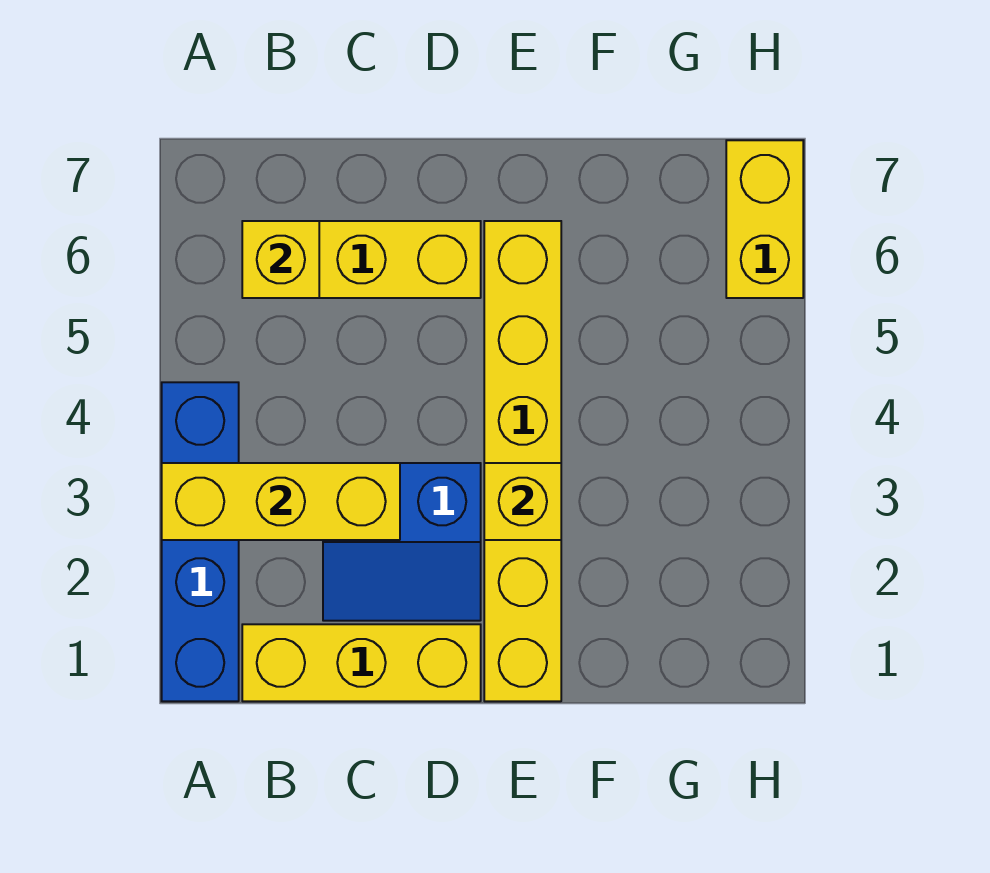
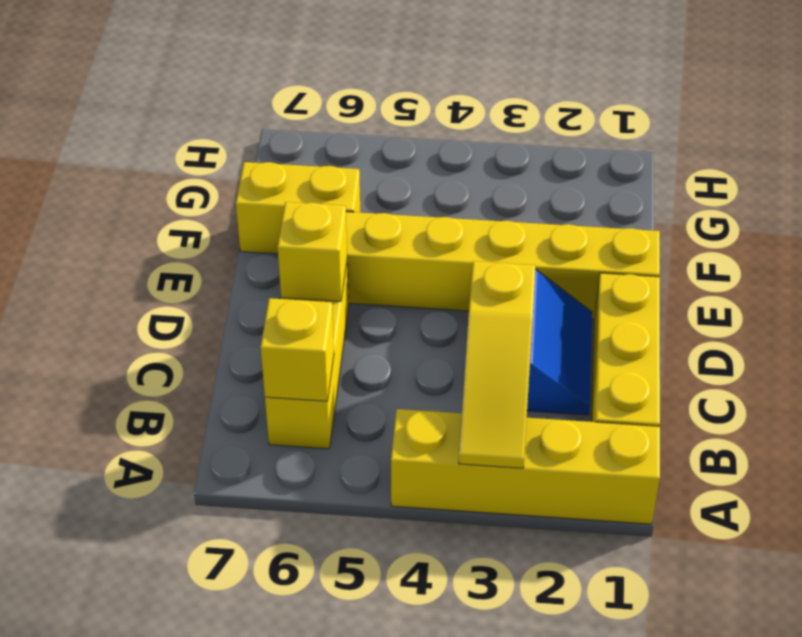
blue brick A1:A4 level 1 -> yellow brick A1:A4 level 1
yellow brick A3:C3 level 2 -> yellow slope A3:C3 level 2 top C
yellow brick E3 level 2 -> yellow brick D6 level 2
yellow brick H6:H7 level 1 -> yellow brick F6:F7 level 1

